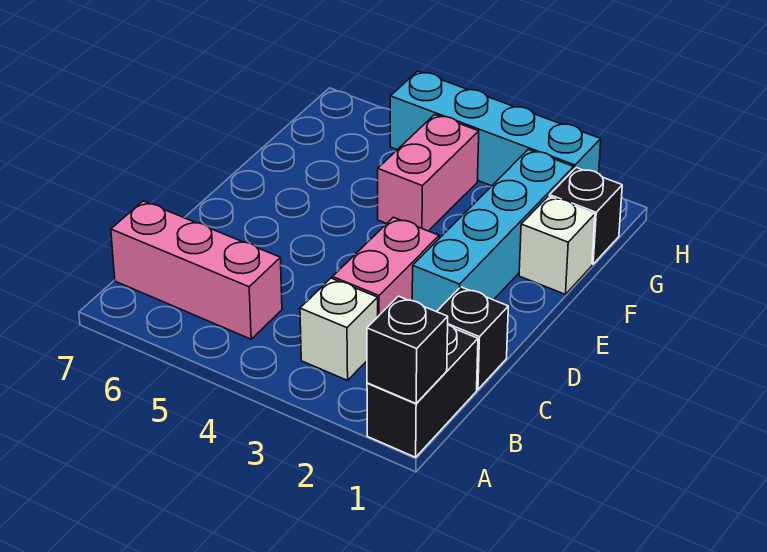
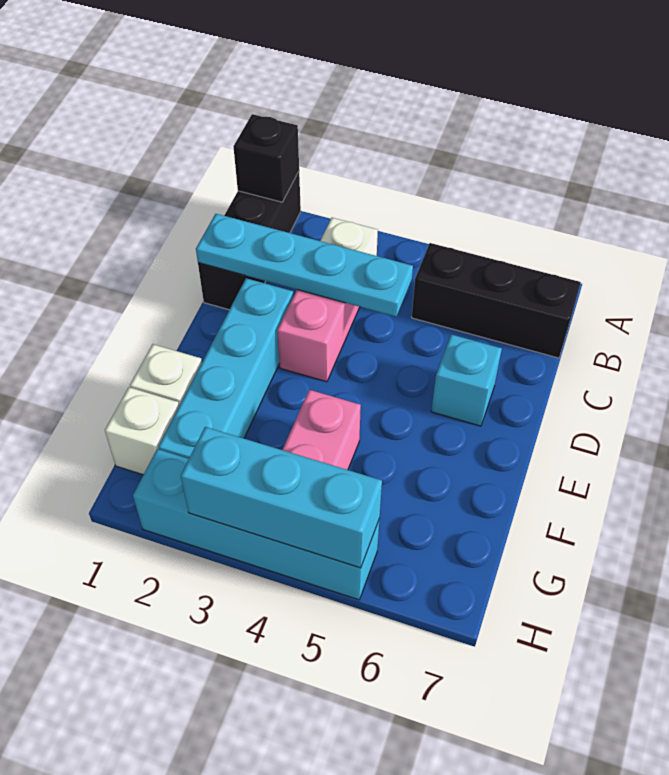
pink brick B5:B7 level 1 -> black brick B5:B7 level 1
none -> cyan plate C1:C4 level 2
none -> cyan brick D6 level 1
black brick G1 level 1 -> white brick G1 level 1
none -> cyan brick H3:H5 level 2

